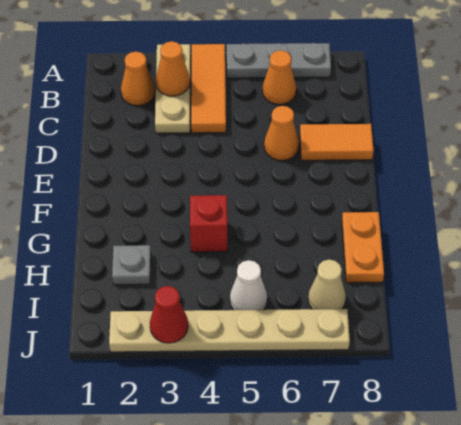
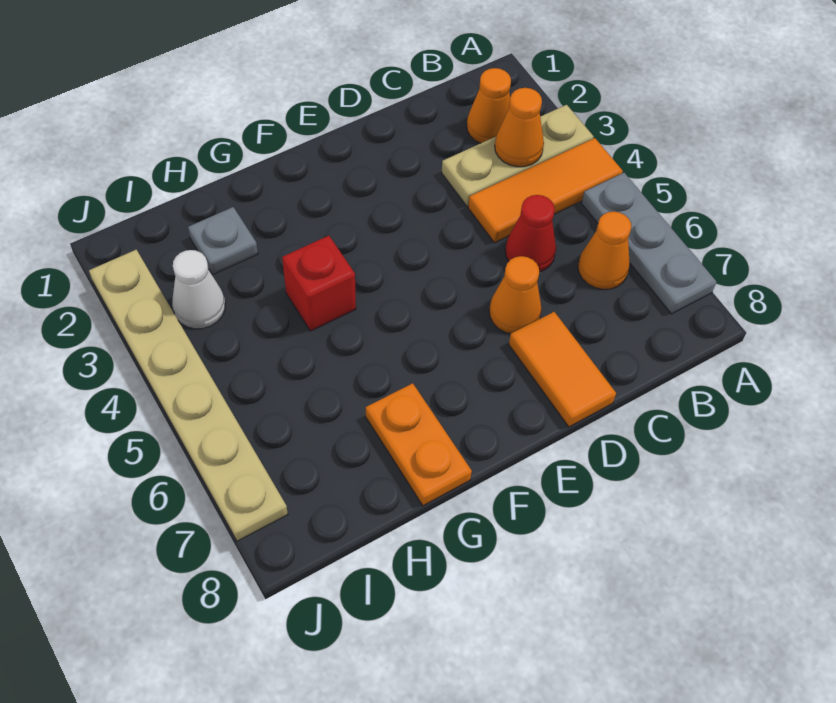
orange plate G8:H8 level 1 -> orange plate G7:G8 level 1
white cone I5 level 1 -> white cone I3 level 1
tan cone I7 level 1 -> none
red cone J3 level 2 -> red cone C5 level 1

